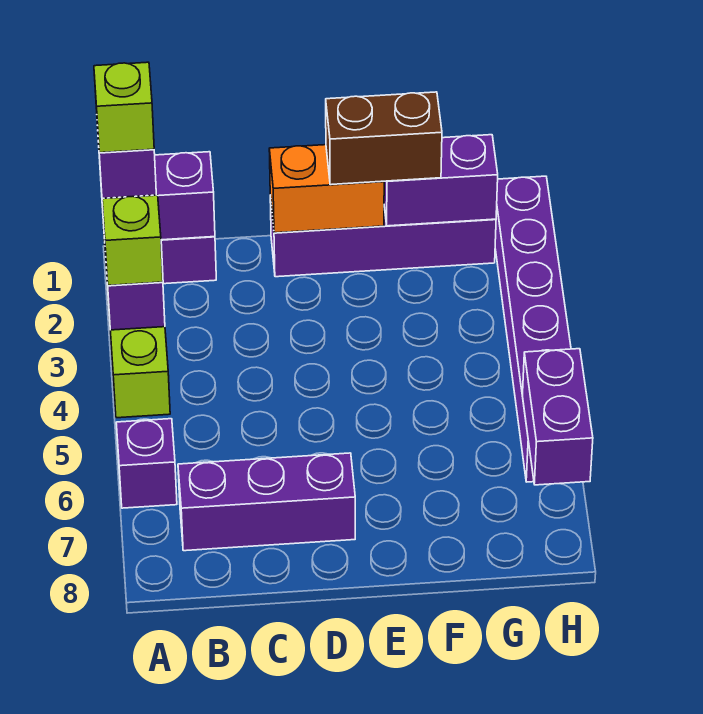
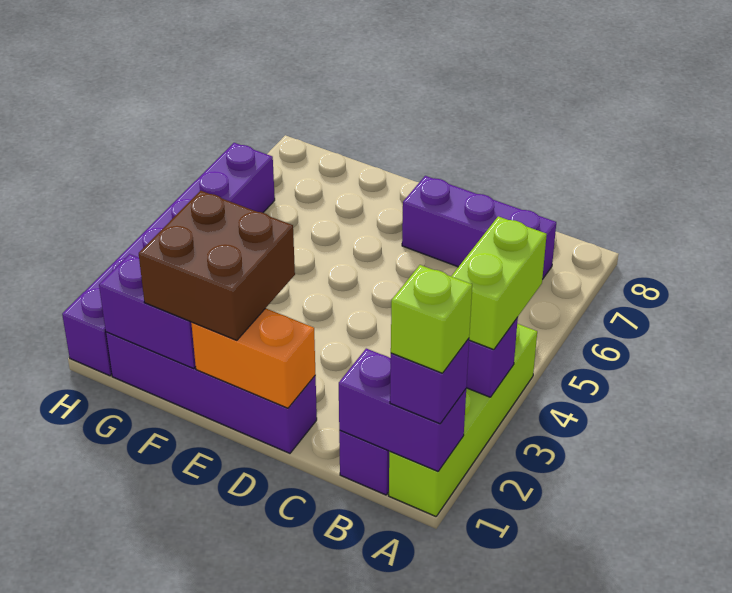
lime brick A3 level 3 -> lime brick A3:A4 level 3
purple brick A6 level 1 -> none
brown brick E1:F1 level 3 -> brown brick E1:F2 level 3
purple brick H6:H7 level 2 -> none

